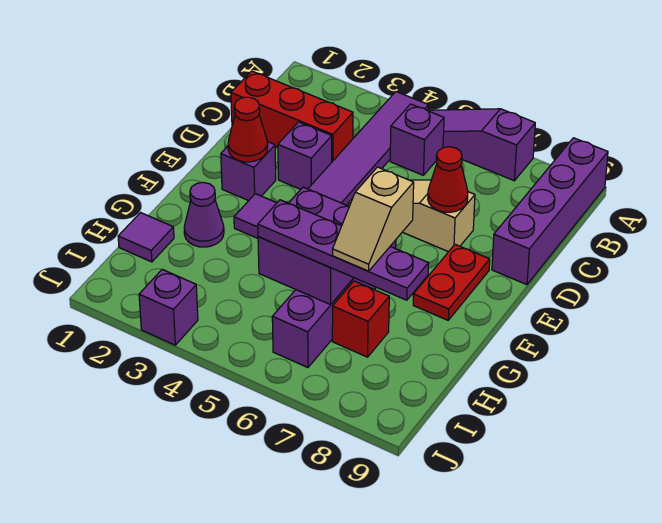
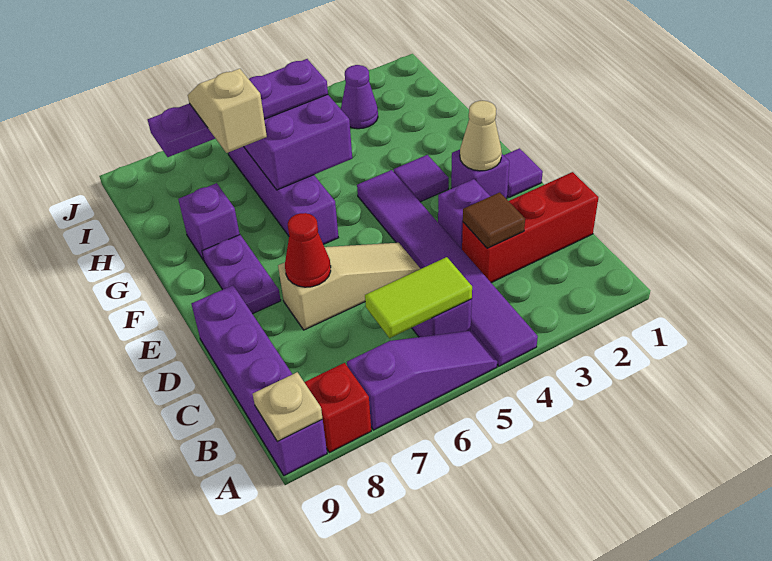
none -> tan plate A9 level 2
none -> lime tile B5:B6 level 2
none -> brown tile C3 level 2
red cone E2 level 2 -> tan cone E2 level 2
red plate E8:F8 level 1 -> purple plate E8:F8 level 1
purple cone G2 level 1 -> purple cone I3 level 1
purple tile H1 level 1 -> purple tile E1 level 1
red brick H7 level 1 -> red brick A8 level 1
purple brick J3 level 1 -> purple brick G8 level 1

